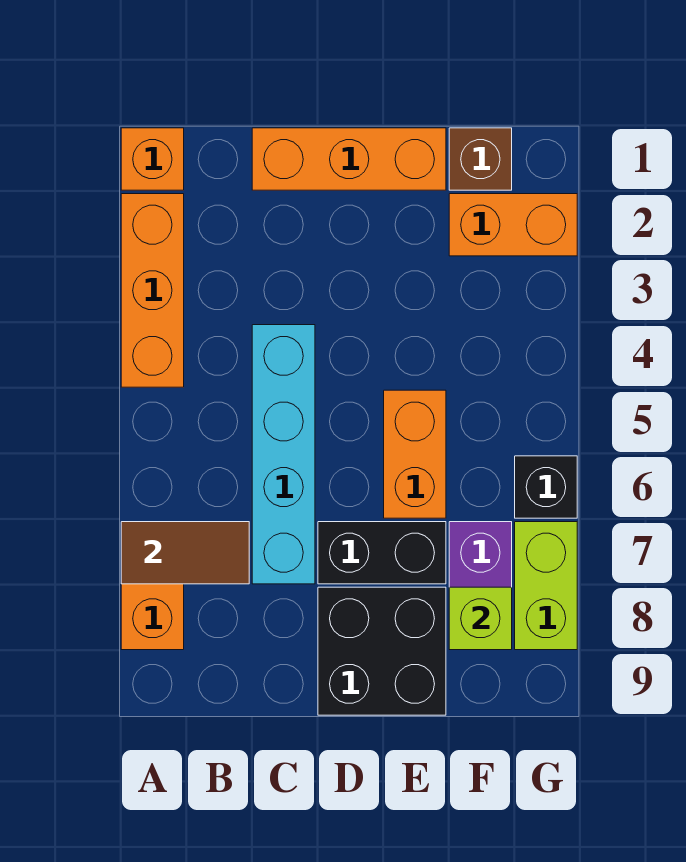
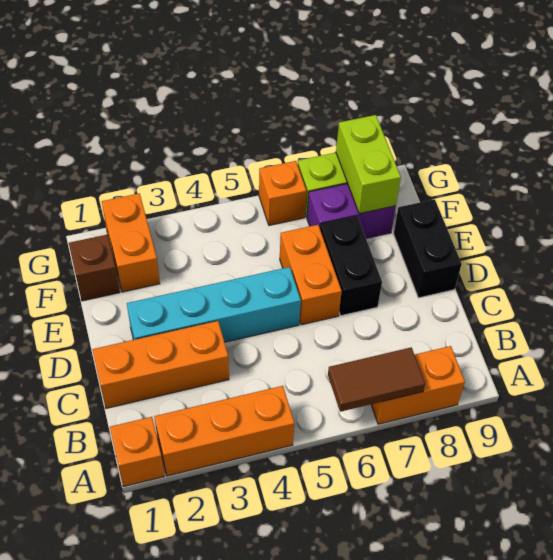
brown tile A7:B7 level 2 -> brown tile A6:A7 level 2
orange brick C1:E1 level 1 -> orange brick C1:C3 level 1
cyan brick C4:C7 level 1 -> cyan brick D2:D5 level 1
black brick D8:E9 level 1 -> black brick D9:E9 level 1
orange brick E5:E6 level 1 -> orange brick D6:E6 level 1
lime brick F8 level 2 -> lime brick F8:G8 level 2
black brick G6 level 1 -> orange brick G6 level 1

